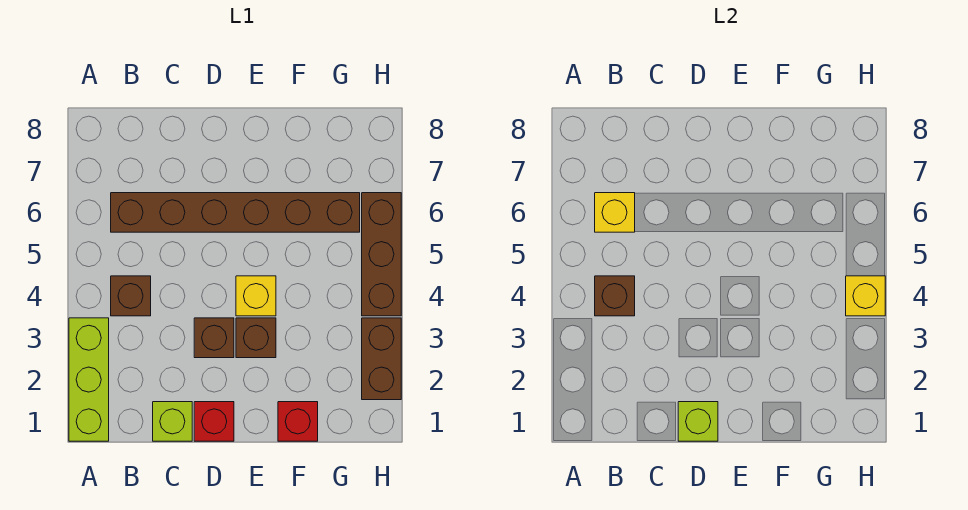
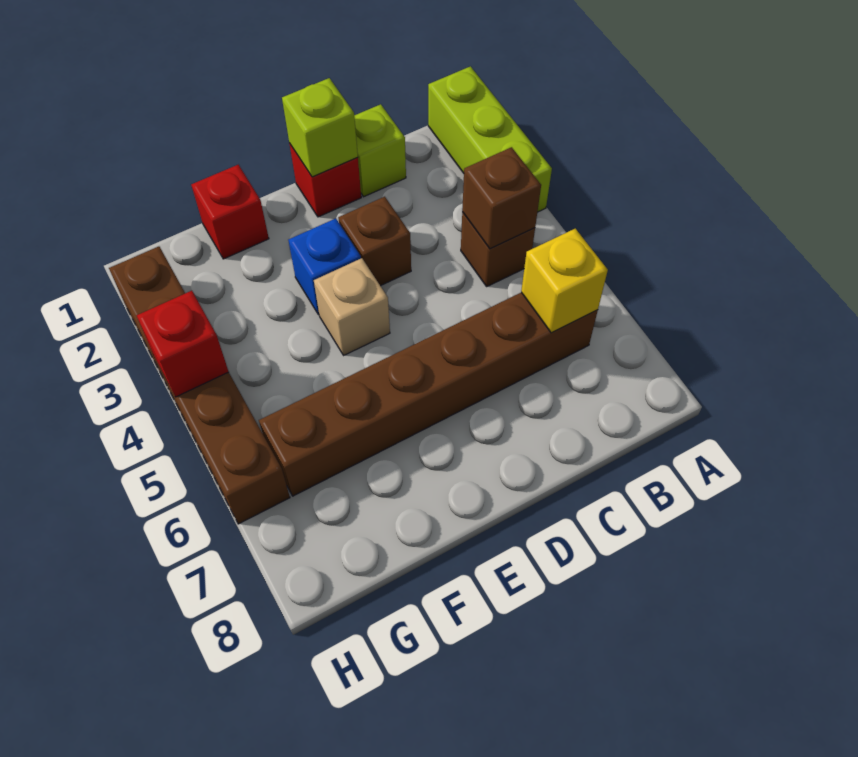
brown brick E3 level 1 -> blue brick E3 level 1
yellow brick E4 level 1 -> tan brick E4 level 1
yellow brick H4 level 2 -> red brick H4 level 2

